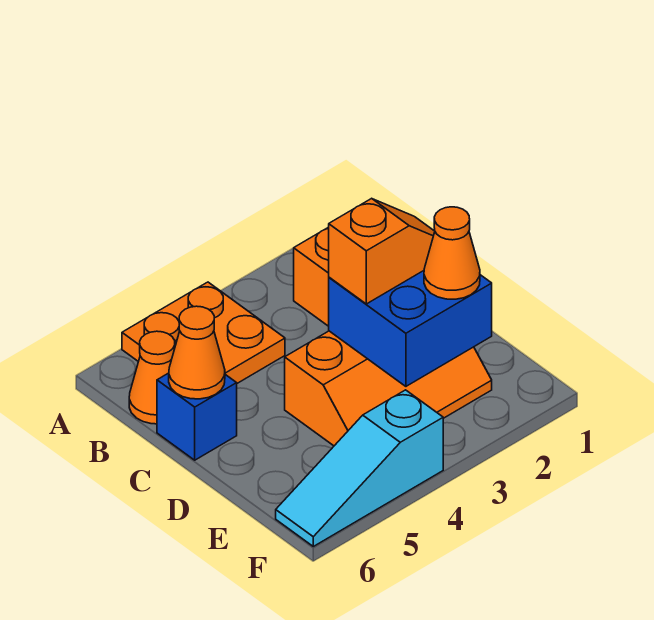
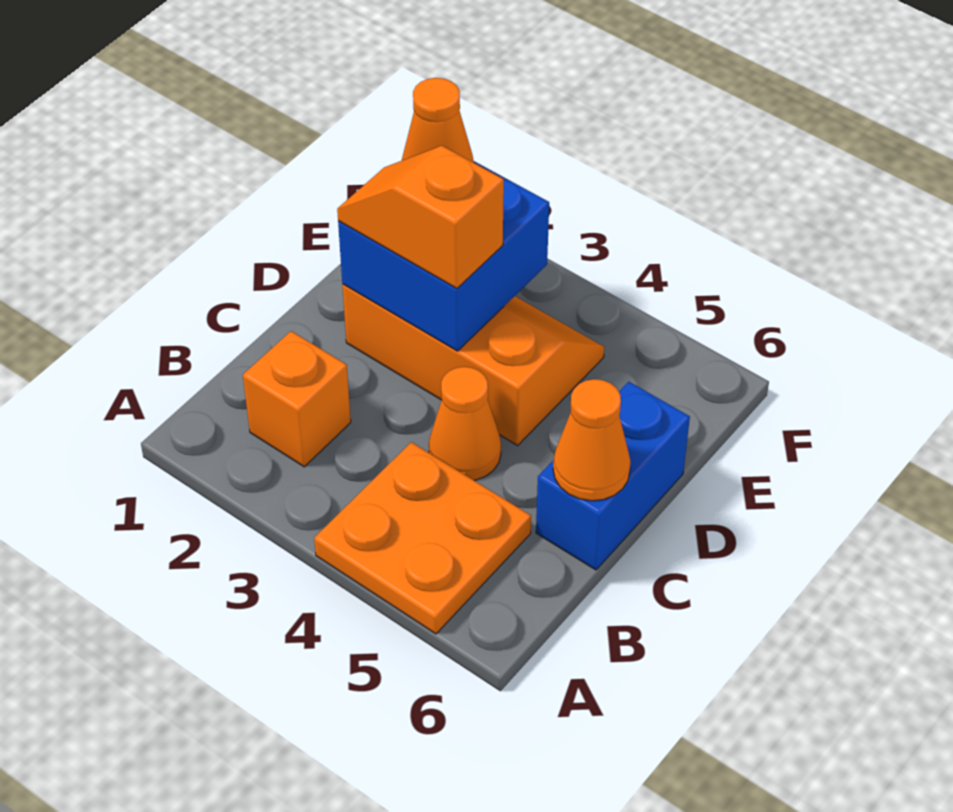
orange cone B6 level 1 -> orange cone C4 level 1
blue brick C6 level 1 -> blue brick C6:D6 level 1
cyan slope F4:F6 level 1 top 4 -> none

